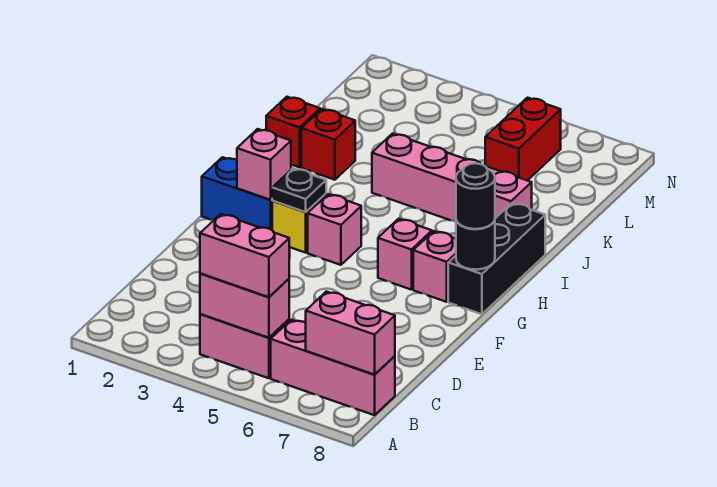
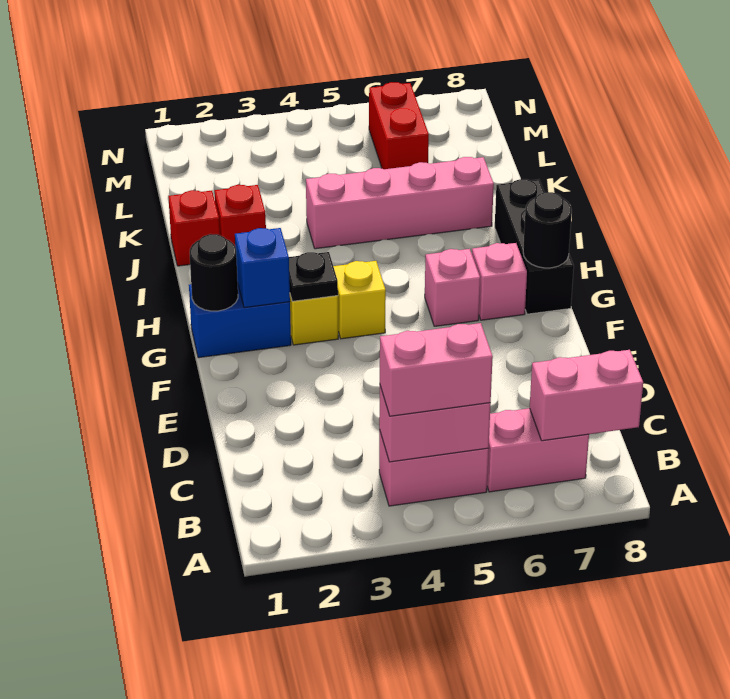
pink brick B6:B8 level 1 -> pink brick B6:B7 level 1
pink brick G2 level 2 -> blue brick G2 level 2
pink brick G4 level 1 -> yellow brick G4 level 1
black round brick G8 level 3 -> black round brick G1 level 2

